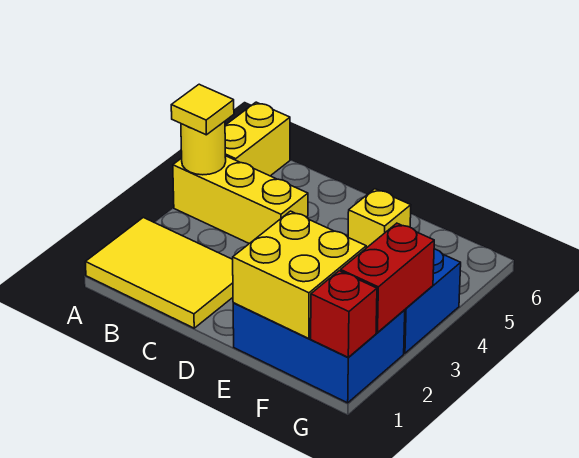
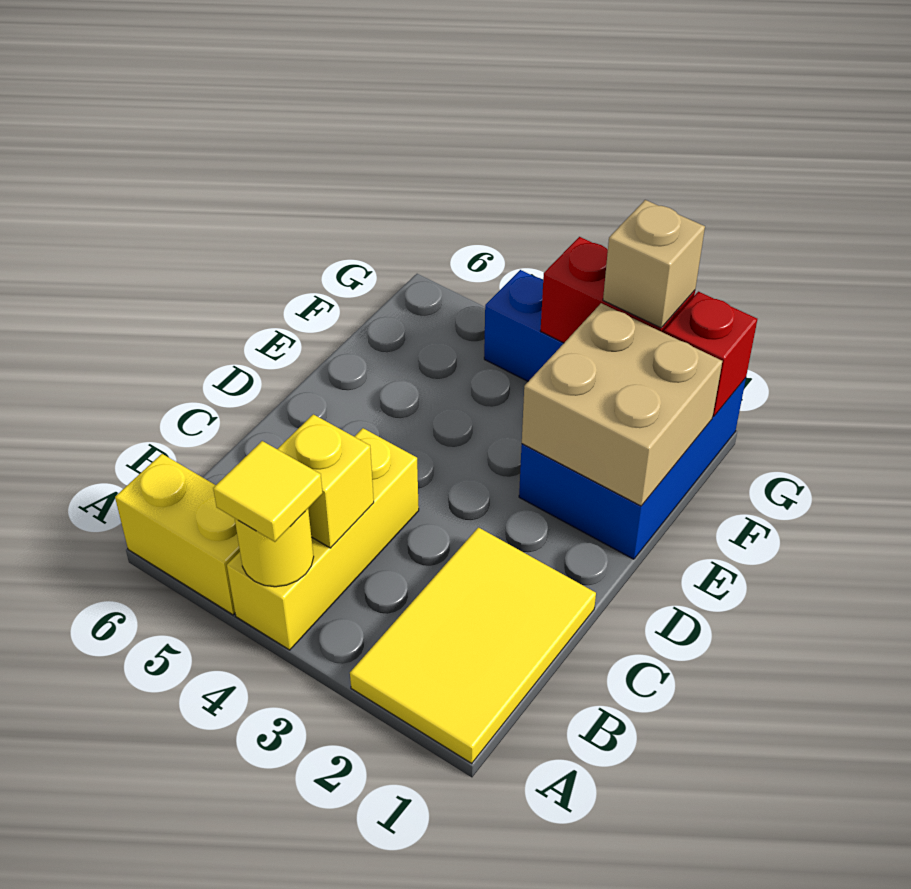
yellow brick E1:F2 level 2 -> tan brick E1:F2 level 2
yellow brick E5 level 1 -> yellow brick B4 level 2
none -> tan brick G2 level 3

